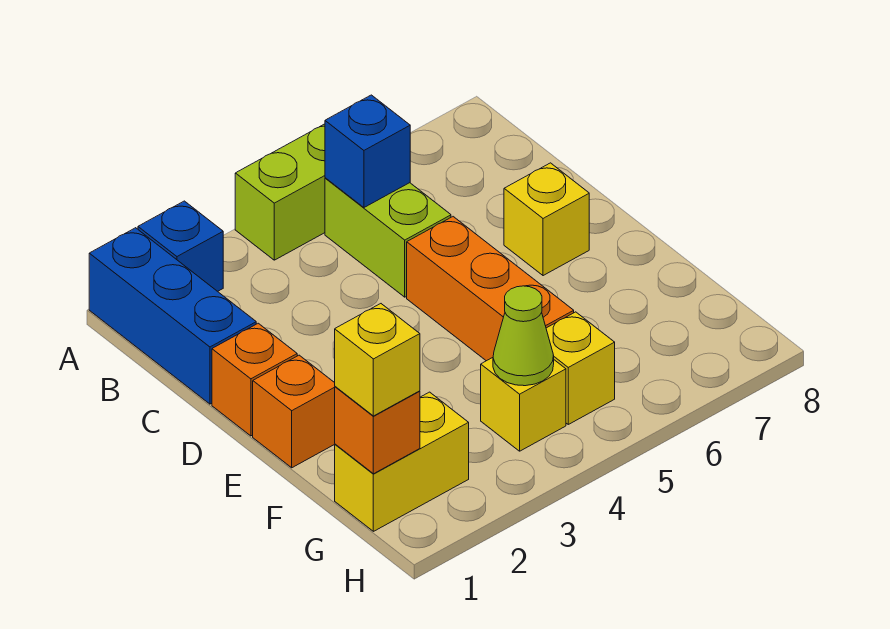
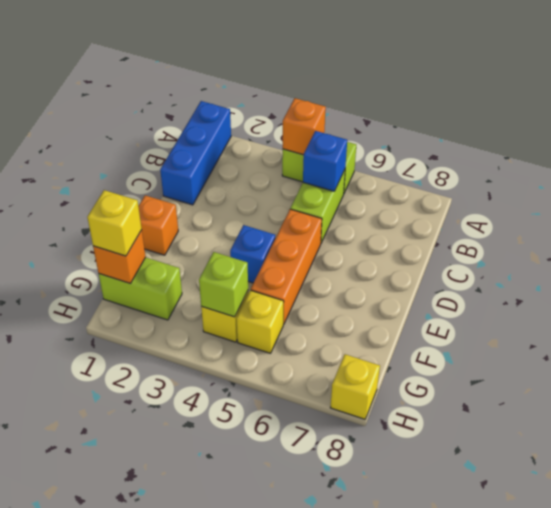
blue brick A2 level 1 -> blue brick E4 level 1
orange brick D1 level 1 -> orange brick A4 level 2
yellow brick D7 level 1 -> yellow brick H8 level 1
yellow brick G1:G2 level 1 -> lime brick G1:G2 level 1
lime cone G4 level 2 -> lime brick G4 level 2

